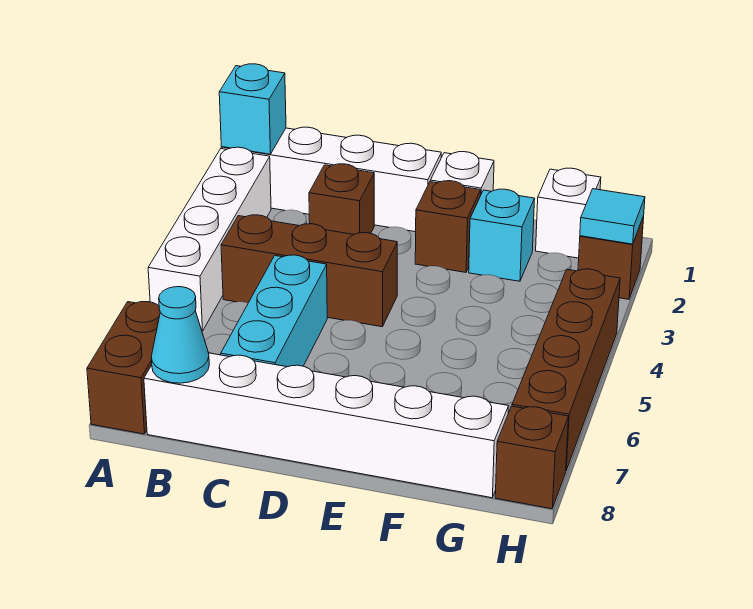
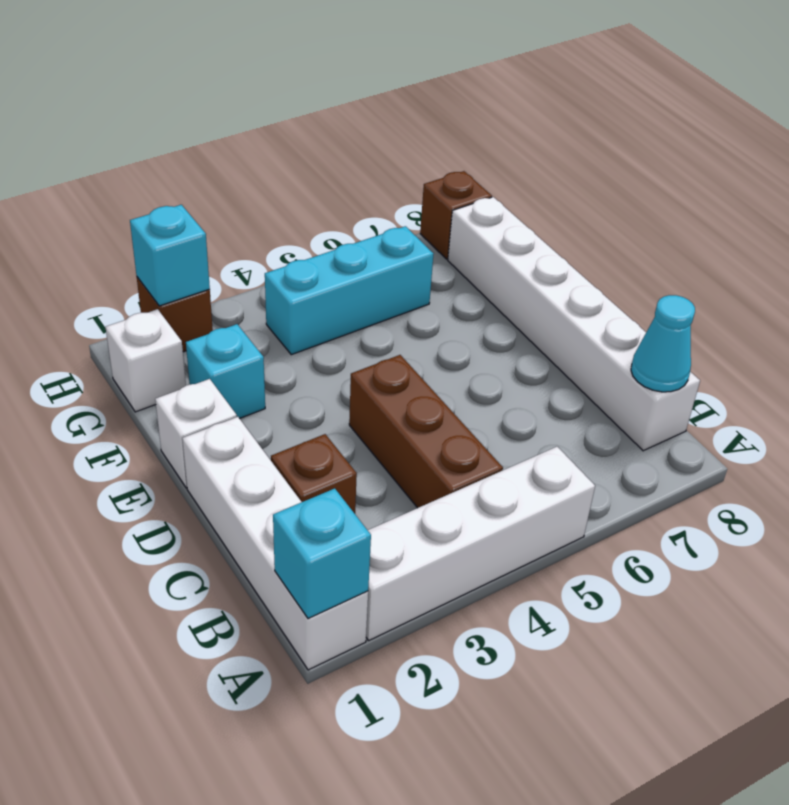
brown brick A7:A8 level 1 -> none
cyan brick C5:C7 level 1 -> cyan brick G4:G6 level 1
brown brick E2 level 1 -> none
cyan tile H2 level 2 -> cyan brick H2 level 2
brown brick H4:H7 level 1 -> none

